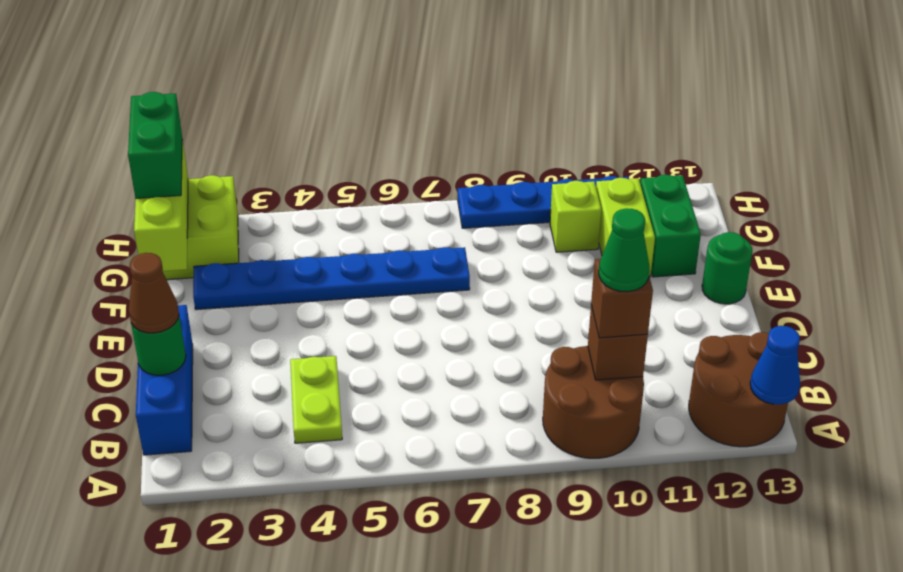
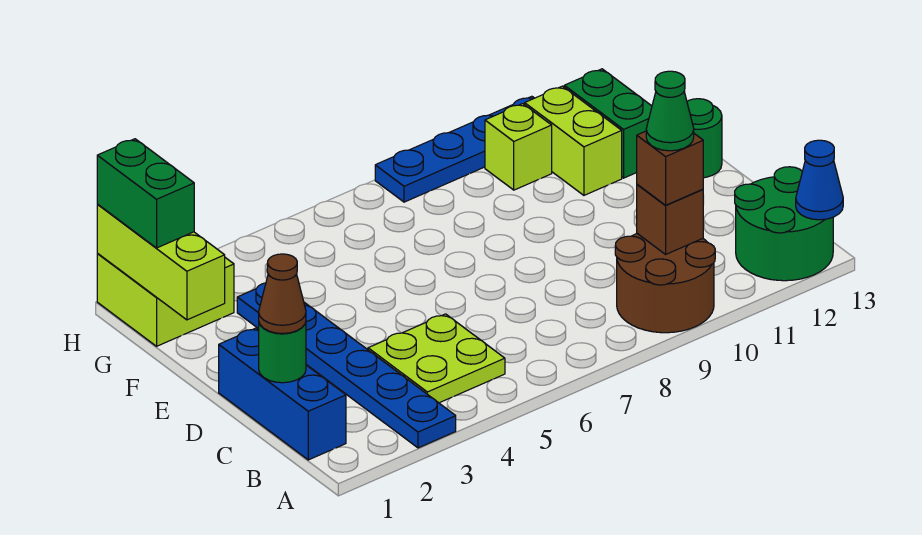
brown round brick A12:B13 level 1 -> green round brick A12:B13 level 1
lime plate B4:C4 level 1 -> lime plate B4:C5 level 1
blue plate F2:F7 level 1 -> blue plate A3:F3 level 1

